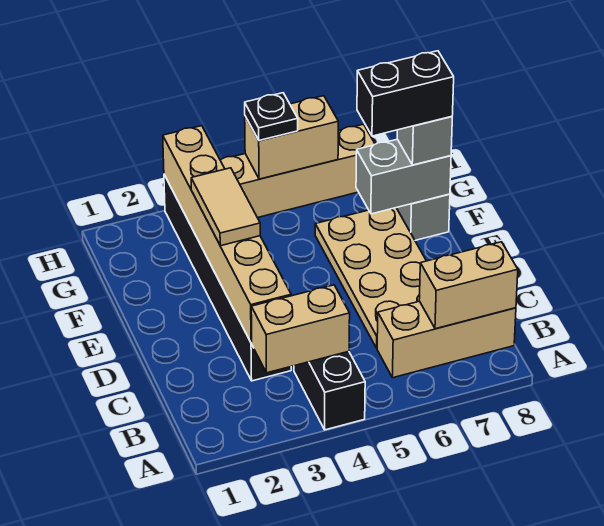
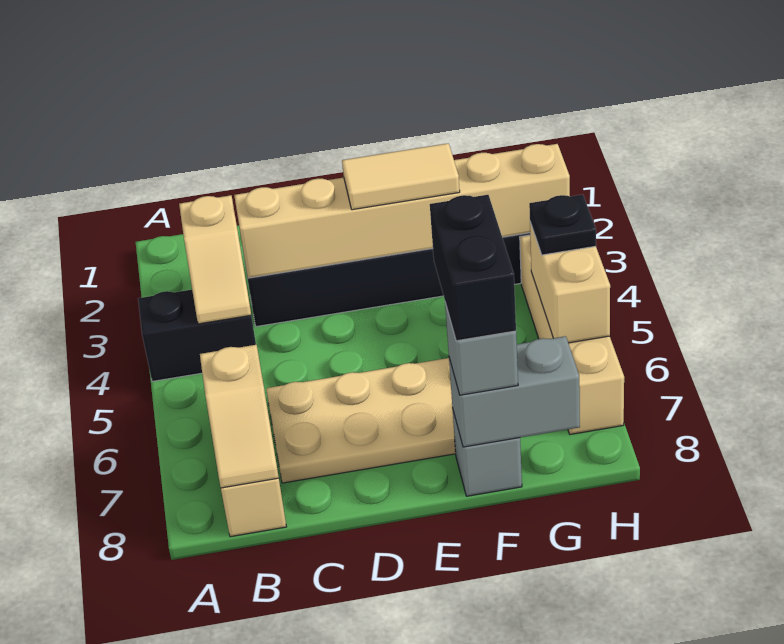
tan brick B3:B4 level 2 -> tan slope B3:B4 level 2 top 3
tan brick B7:B8 level 2 -> tan slope B7:B8 level 2 top 7
grey brick F7:F8 level 2 -> grey brick F8:G8 level 2

